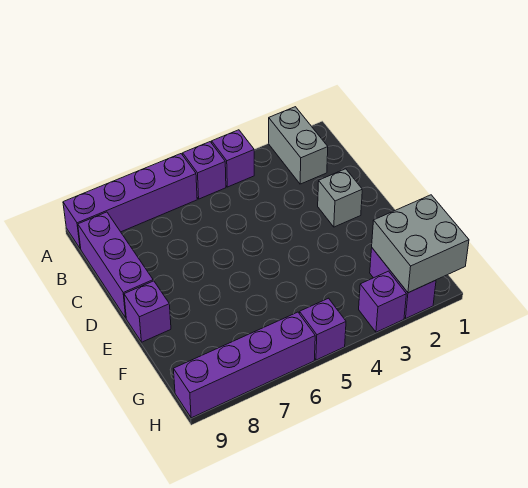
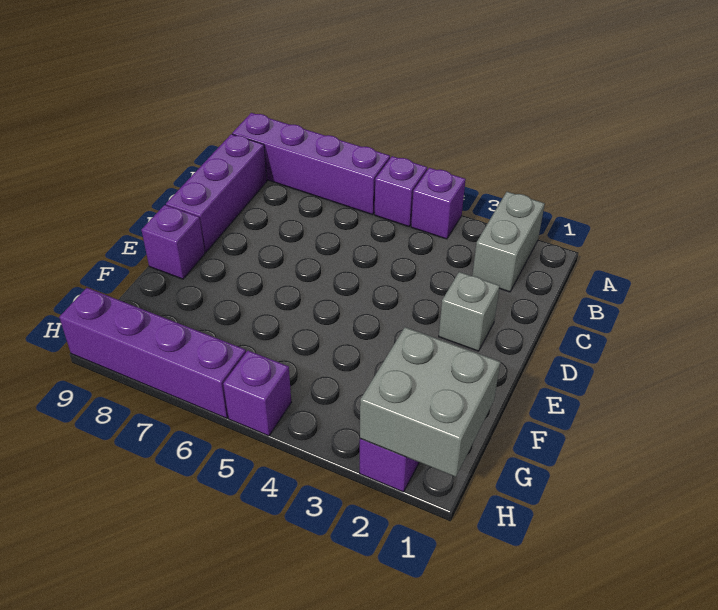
purple brick H3 level 1 -> none

